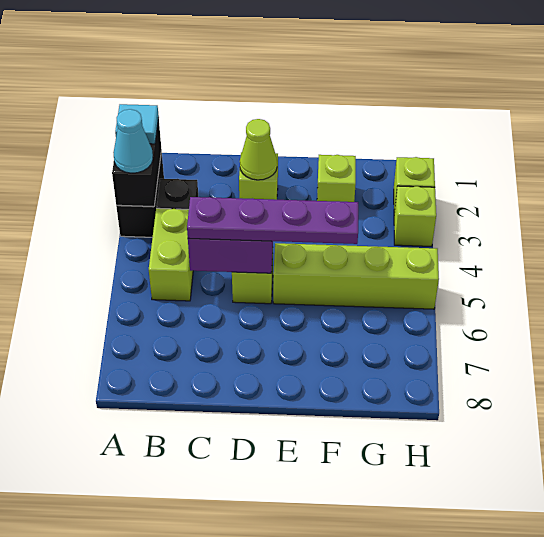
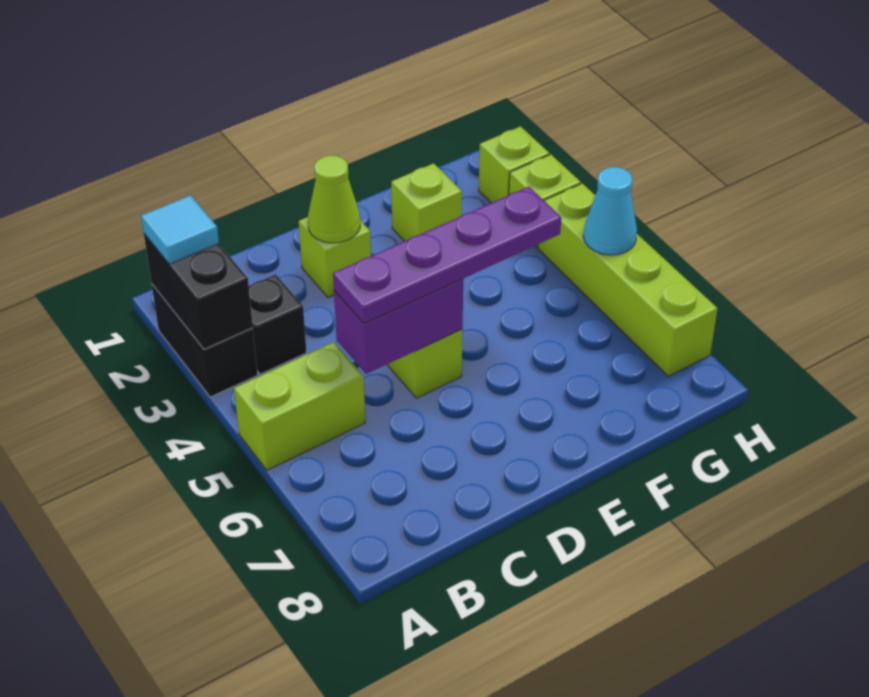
cyan cone A3 level 3 -> cyan cone H5 level 2
lime brick B4:B5 level 1 -> lime brick A5:B5 level 1
lime brick E5:H5 level 1 -> lime brick H4:H7 level 1

